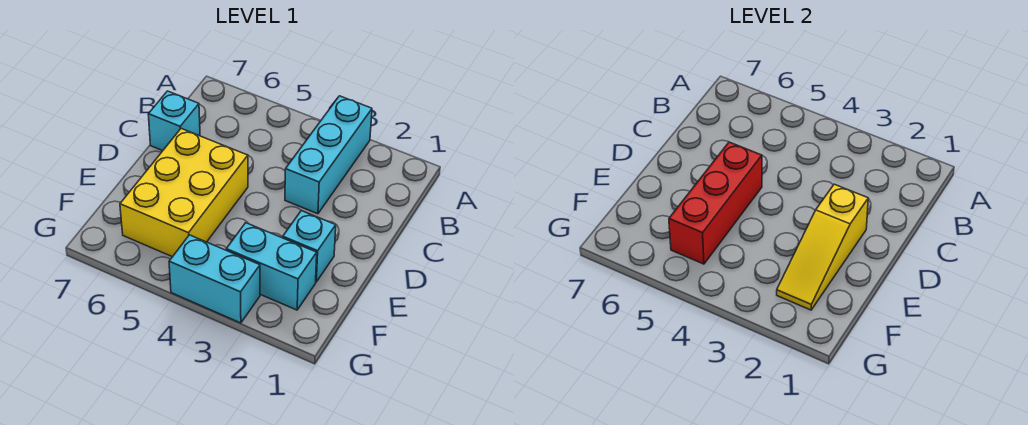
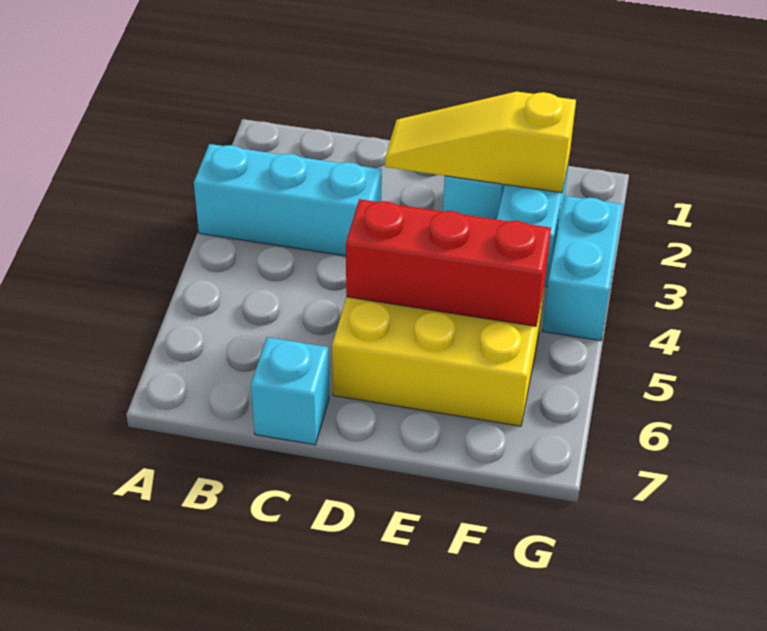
yellow slope D2:F2 level 2 top D -> yellow slope D2:F2 level 2 top F

